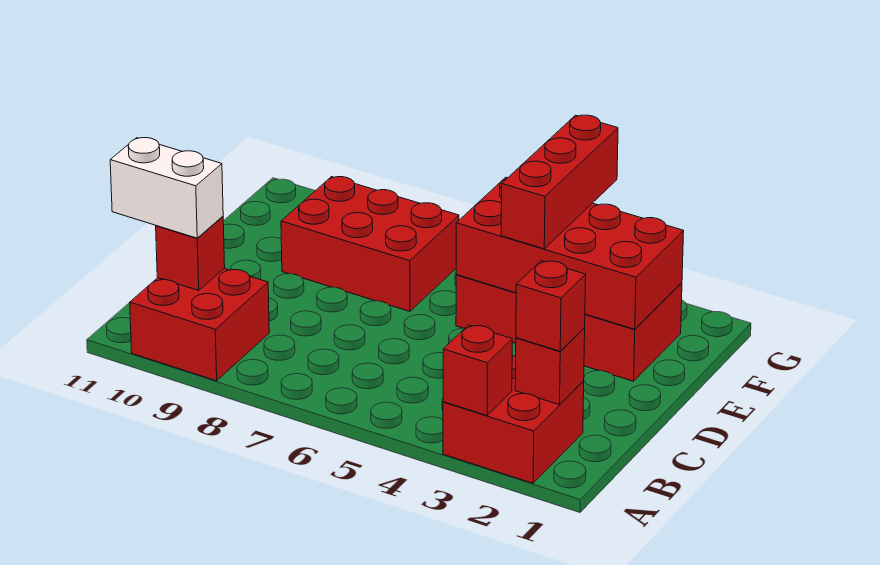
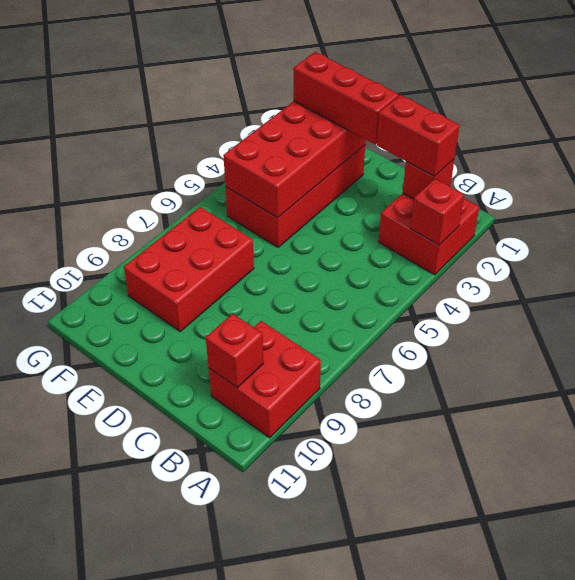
red brick B2 level 3 -> red brick B2:C2 level 3
white brick B10:B11 level 3 -> none
red brick E4:G4 level 3 -> red brick D2:F2 level 3

